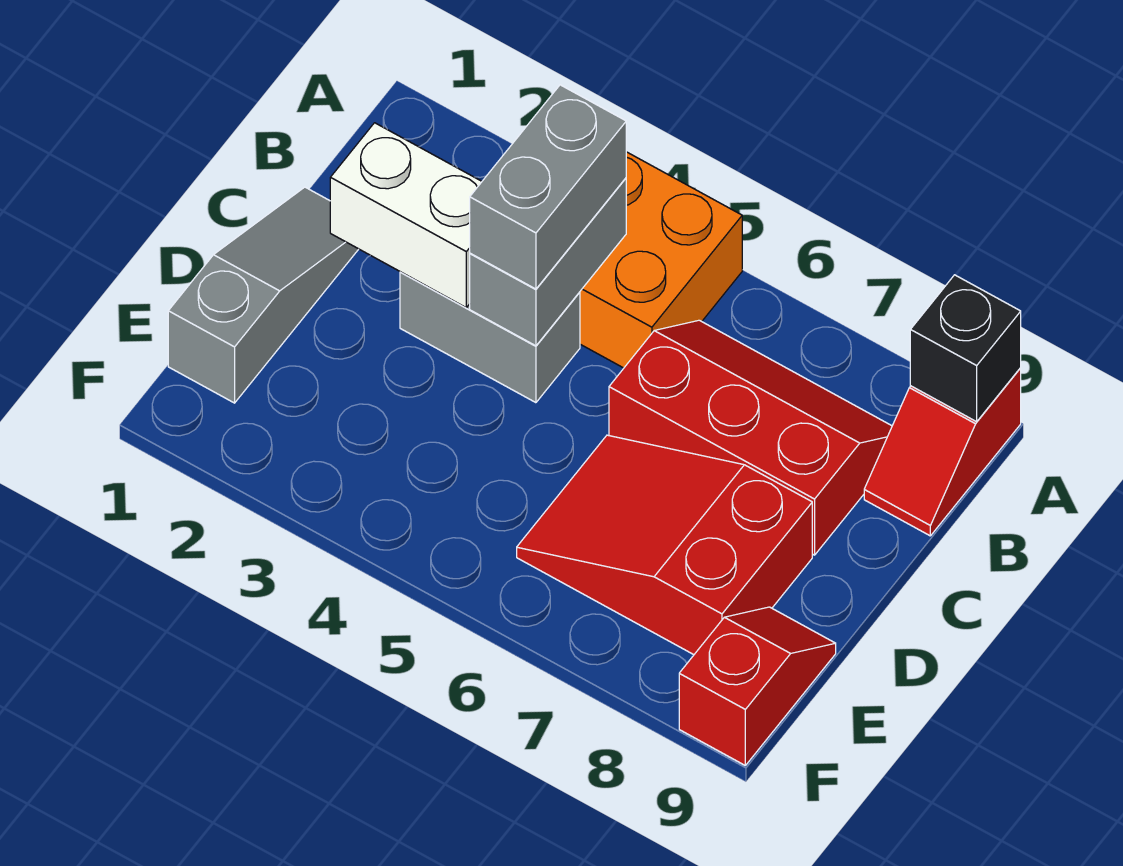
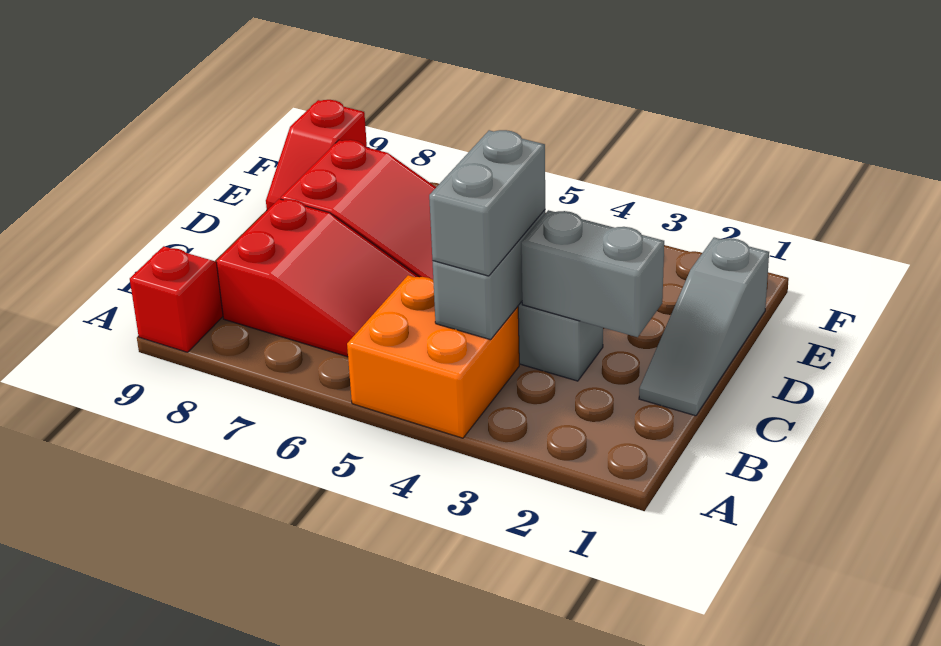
black brick A9 level 2 -> none
red slope B6:C8 level 1 top C -> red slope B6:C8 level 1 top 8
white brick C2:C3 level 2 -> grey brick C2:C3 level 2

